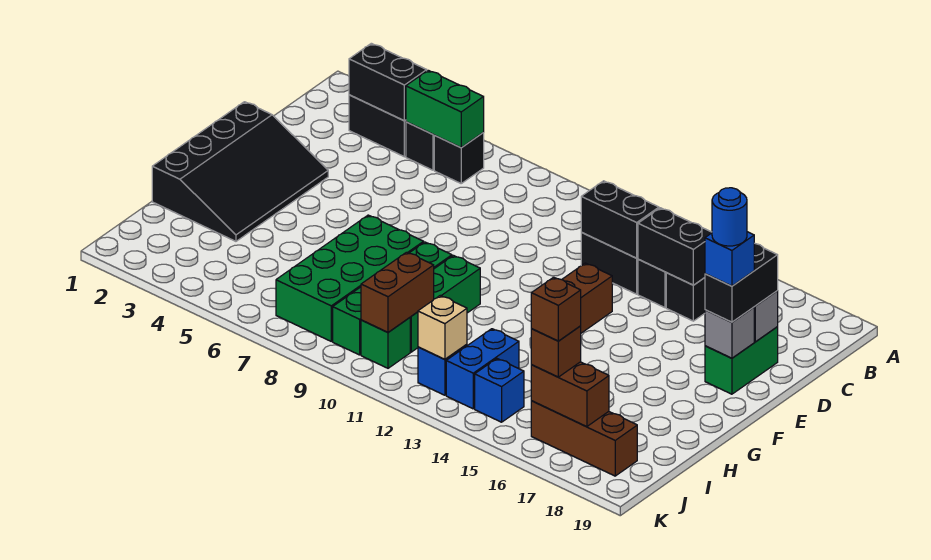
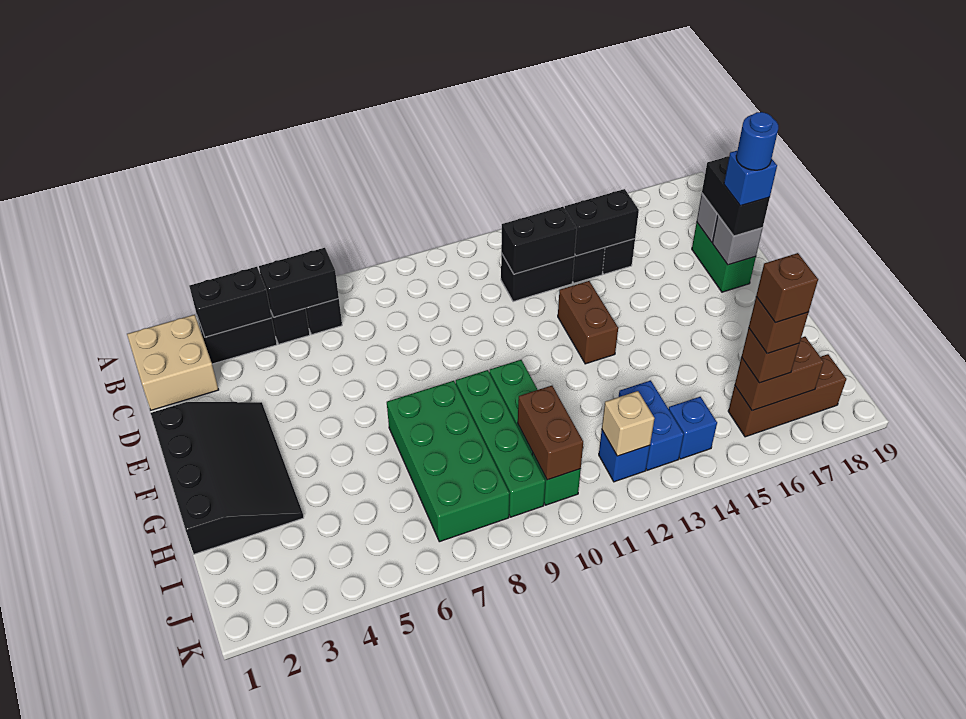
none -> tan brick B1:C2 level 1
green brick B5:B6 level 2 -> black brick B5:B6 level 2
none -> brown brick J16 level 5

